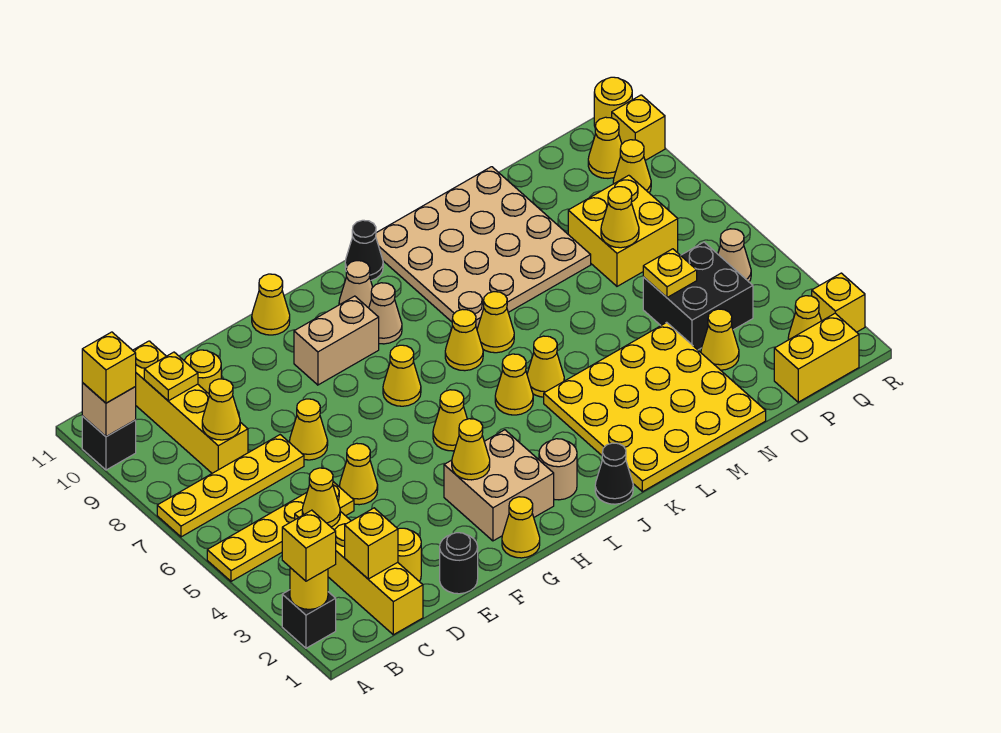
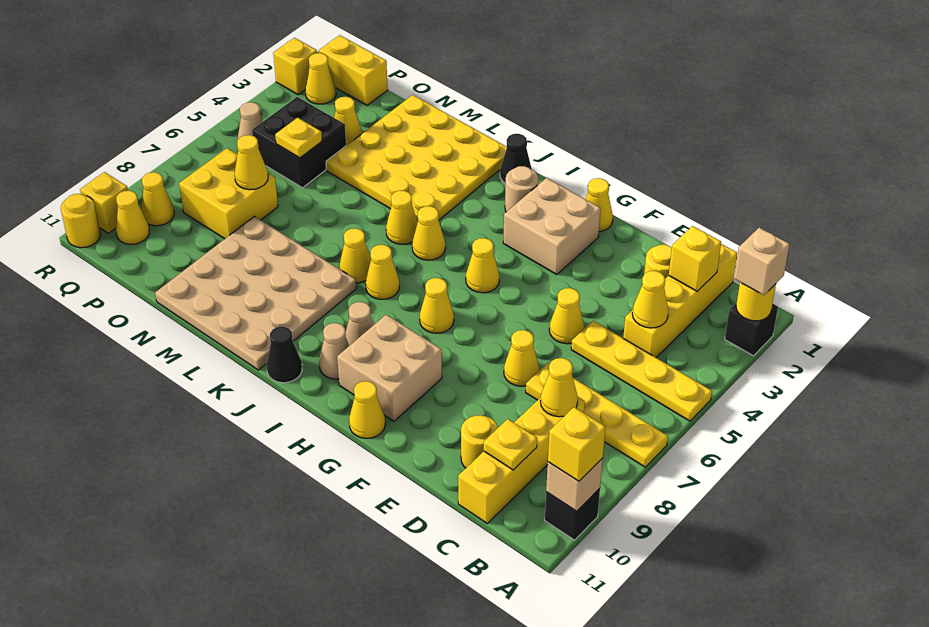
yellow brick A2 level 3 -> tan brick A2 level 3
black round brick E1 level 1 -> none
yellow cone G3 level 2 -> none
tan brick G9:H9 level 1 -> tan brick G9:H10 level 1

